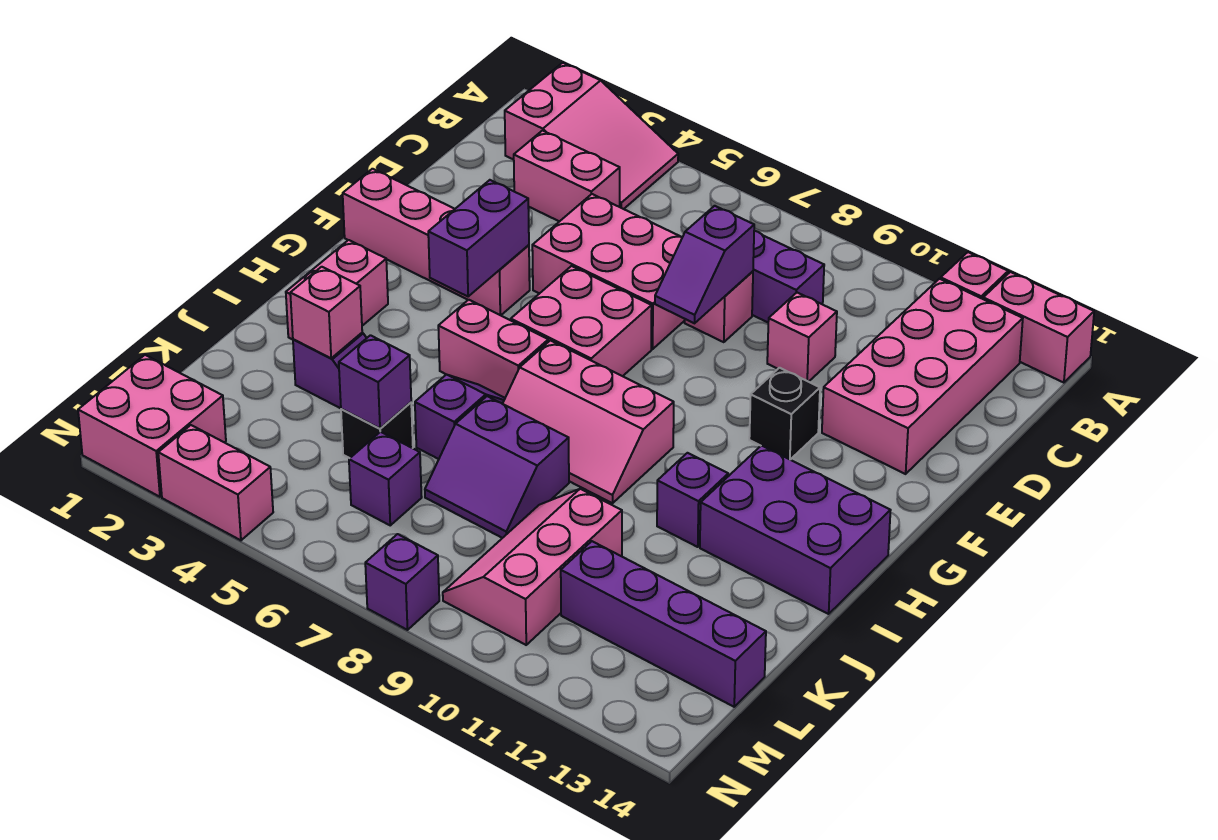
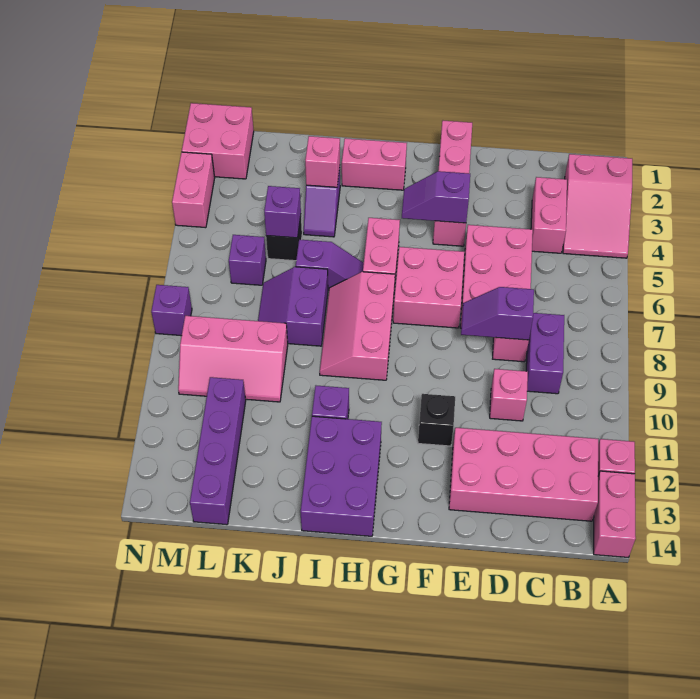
purple brick F4:G4 level 2 -> purple slope F4:G4 level 2 top F
pink slope K9:M10 level 1 top 10 -> pink slope K9:M10 level 1 top 9

